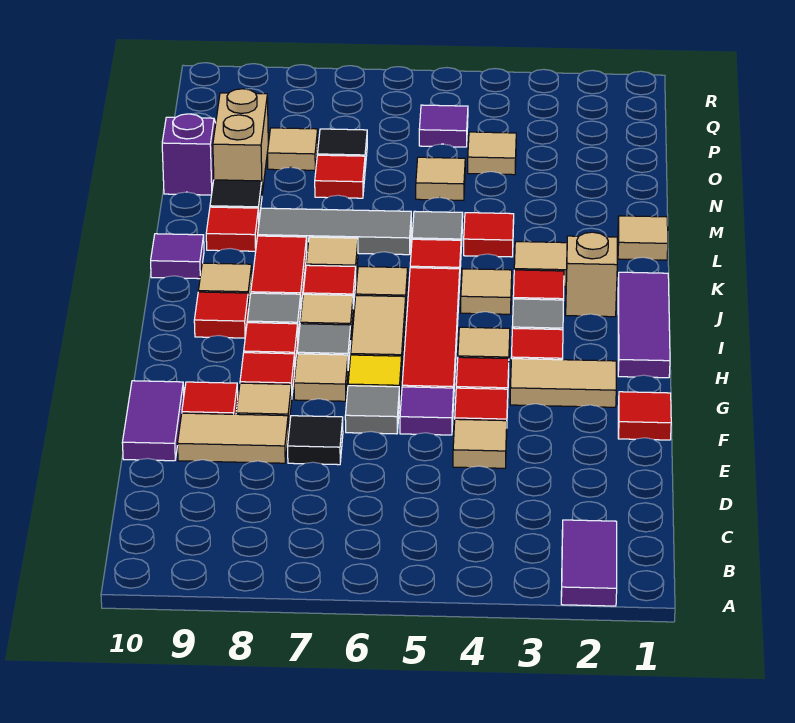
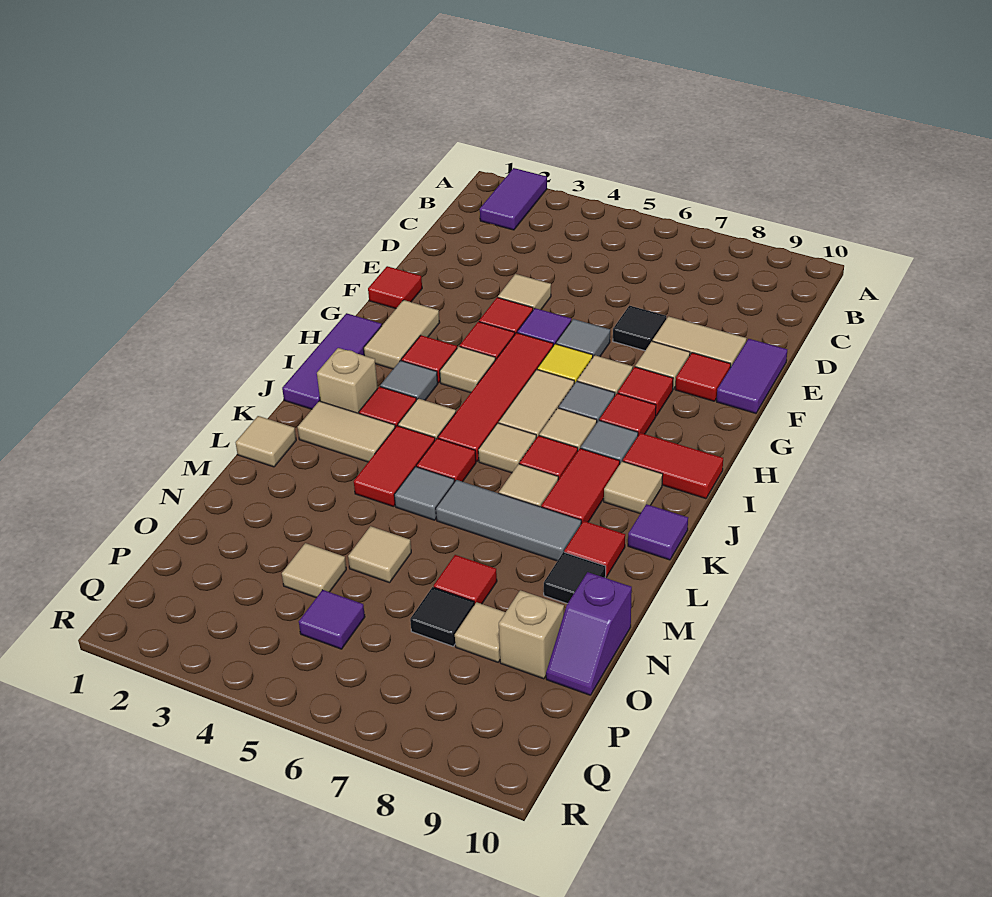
tan tile G2:G3 level 1 -> tan tile G2:H2 level 1
red tile I9 level 1 -> red tile I9:I10 level 1
red tile L4 level 1 -> red tile K4:L4 level 1
tan brick N9:O9 level 1 -> tan brick O9 level 1

